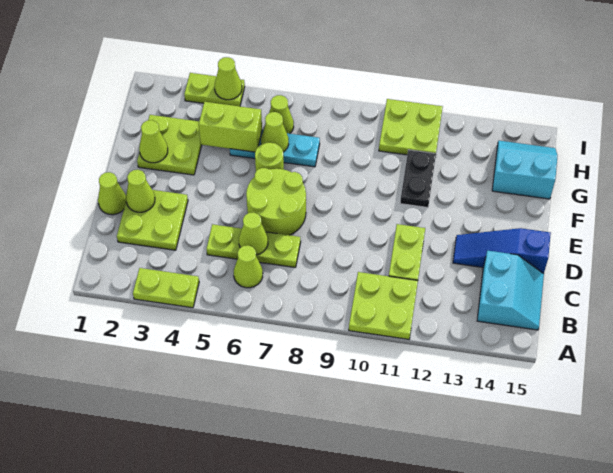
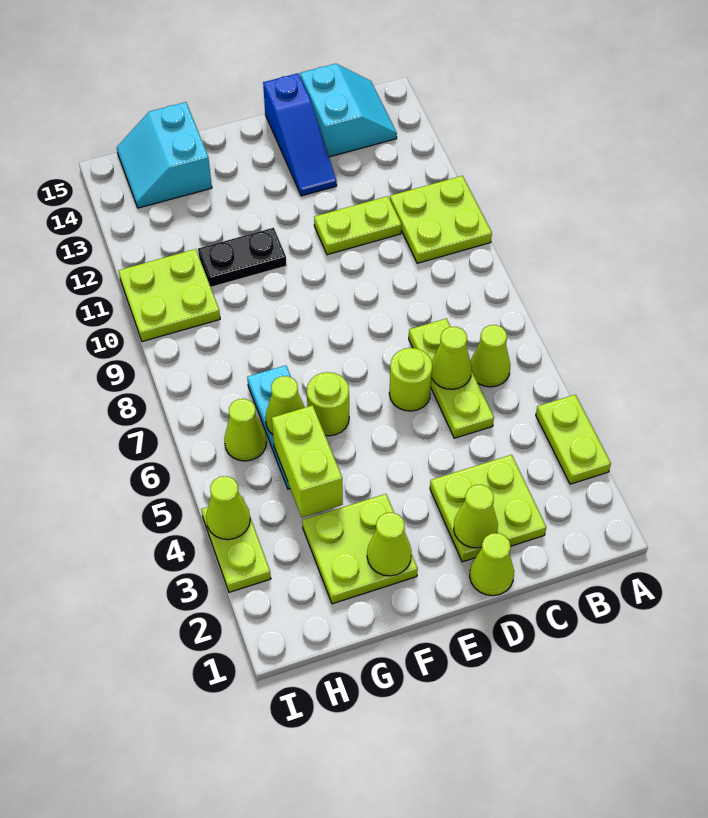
cyan slope B14:C15 level 1 top 14 -> cyan slope B14:C15 level 1 top C
lime round brick D6:E7 level 1 -> lime round brick D6 level 1

